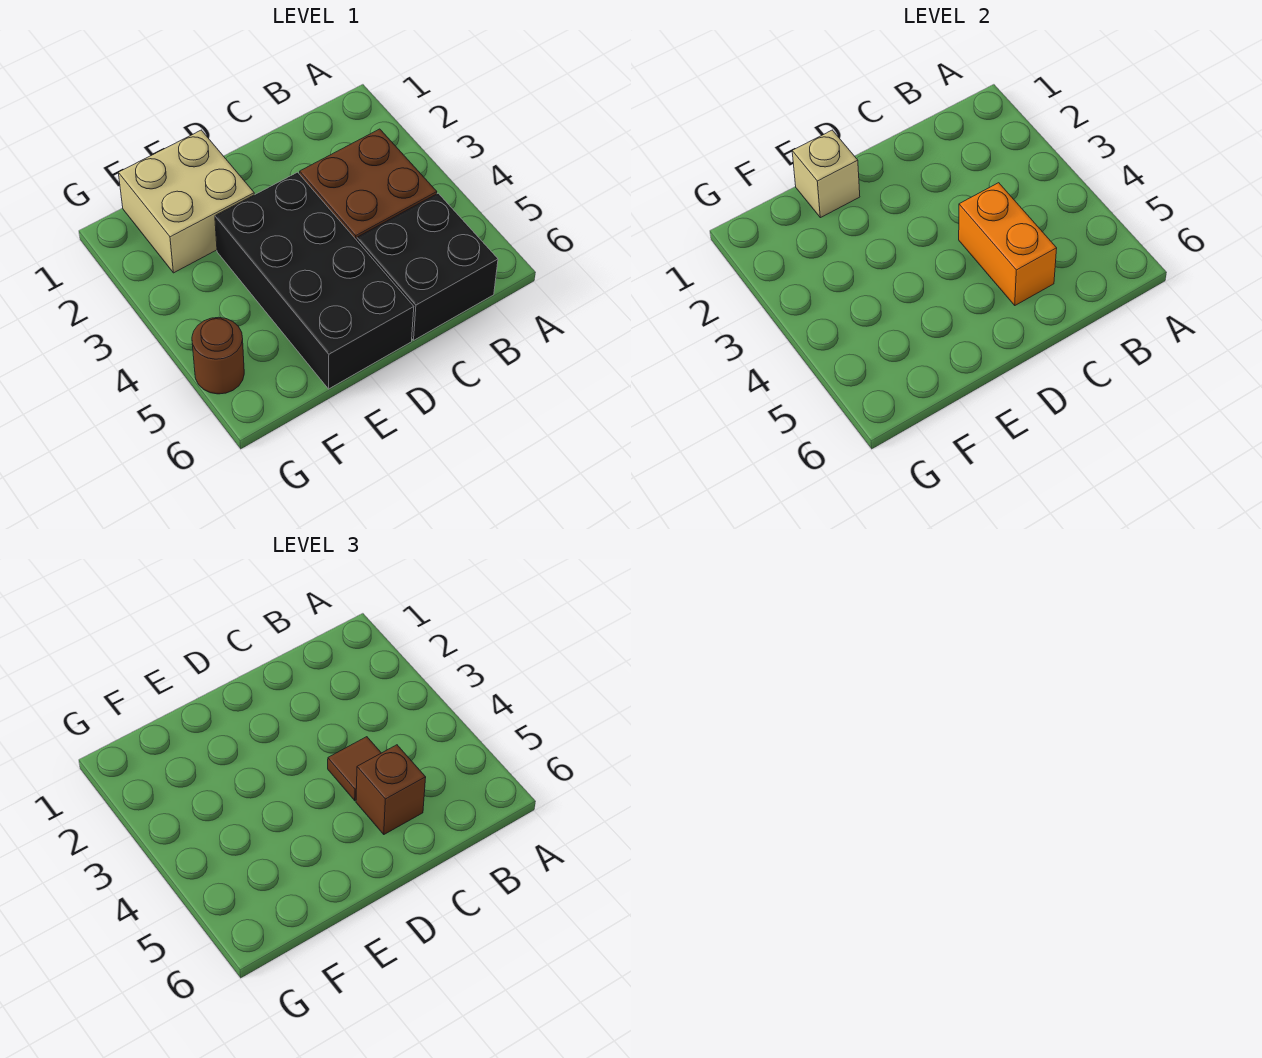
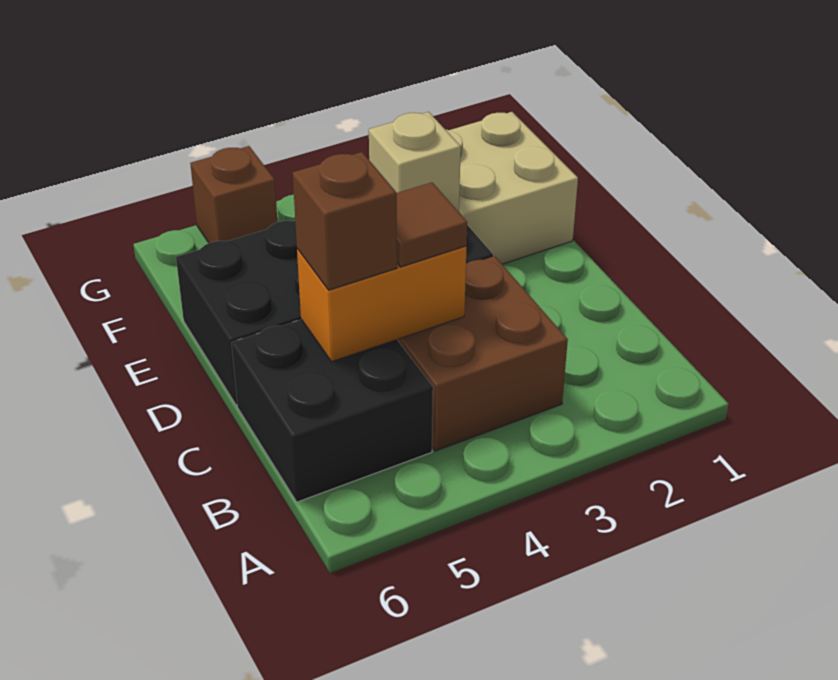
tan brick E1 level 2 -> tan brick E3 level 2
brown round brick G5 level 1 -> brown brick G5 level 1

